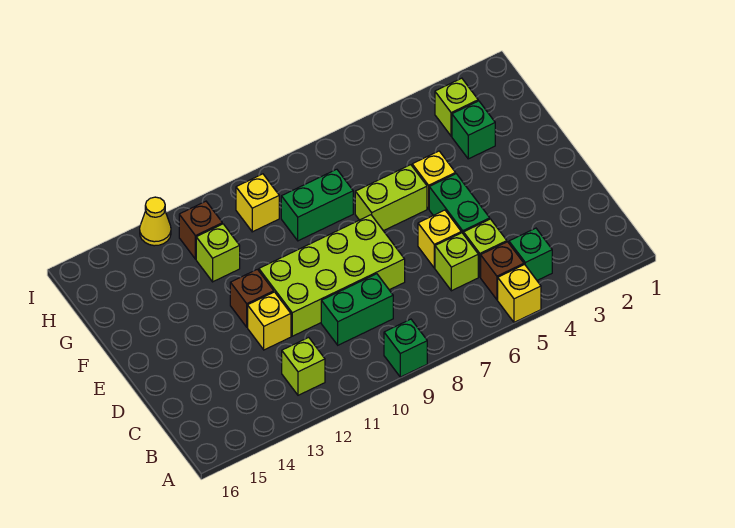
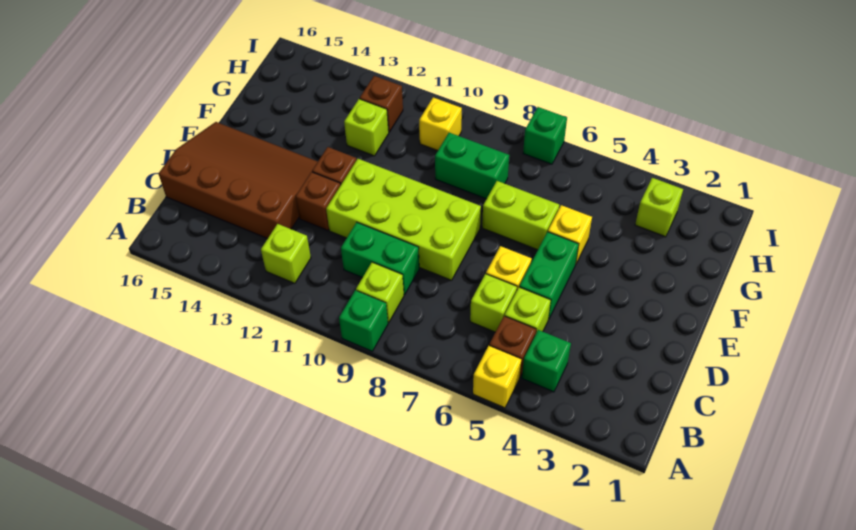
none -> lime brick B9 level 1
none -> brown slope C13:E16 level 1 top C
yellow brick D12 level 1 -> brown brick D12 level 1
green brick G3 level 1 -> green brick I7 level 1
yellow cone I13 level 1 -> none

